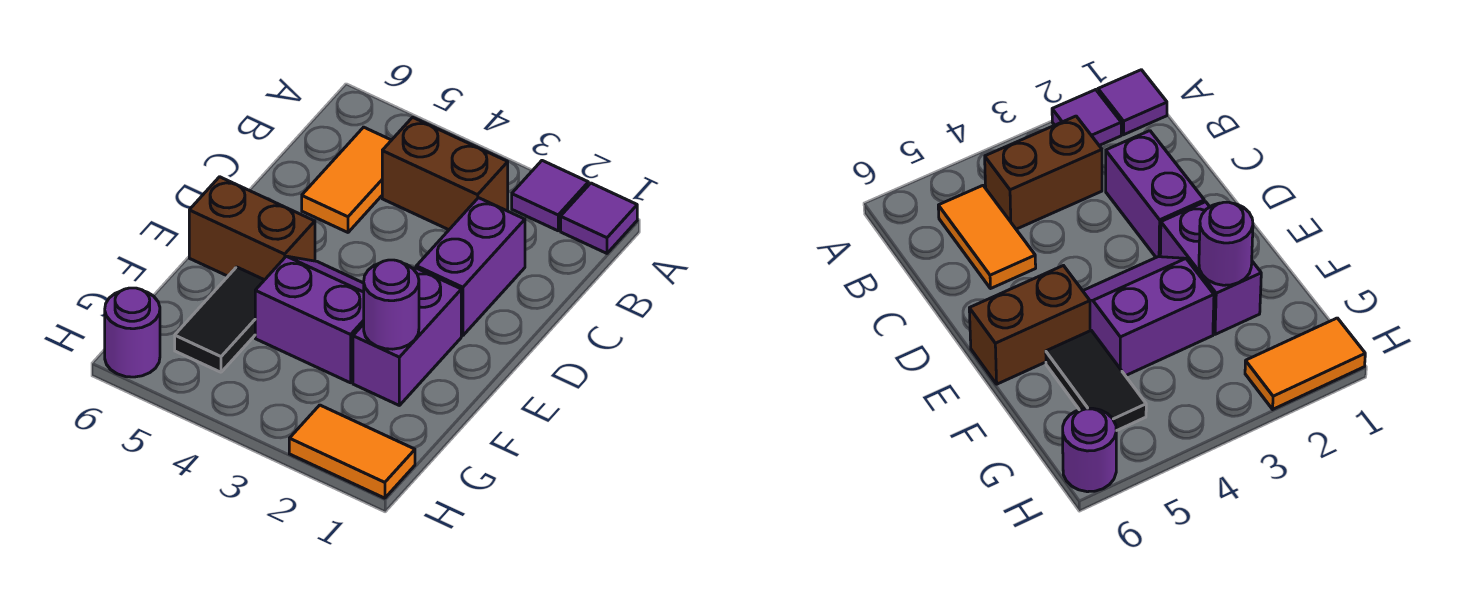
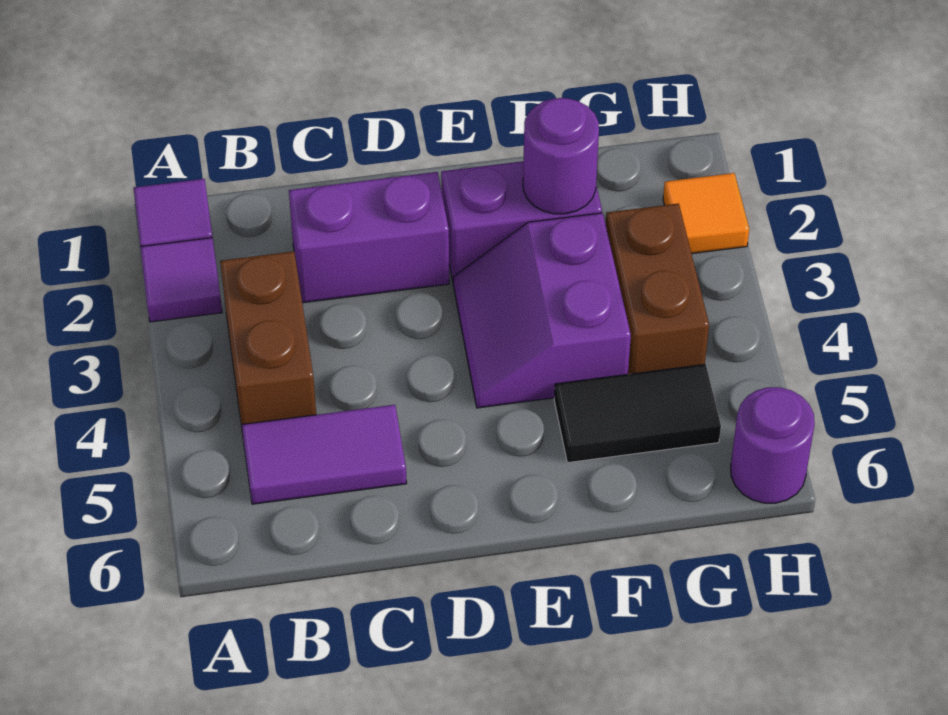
orange tile B5:C5 level 1 -> purple tile B5:C5 level 1
brown brick E5:E6 level 1 -> brown brick G3:G4 level 1
orange tile H1:H2 level 1 -> orange tile H2 level 1

